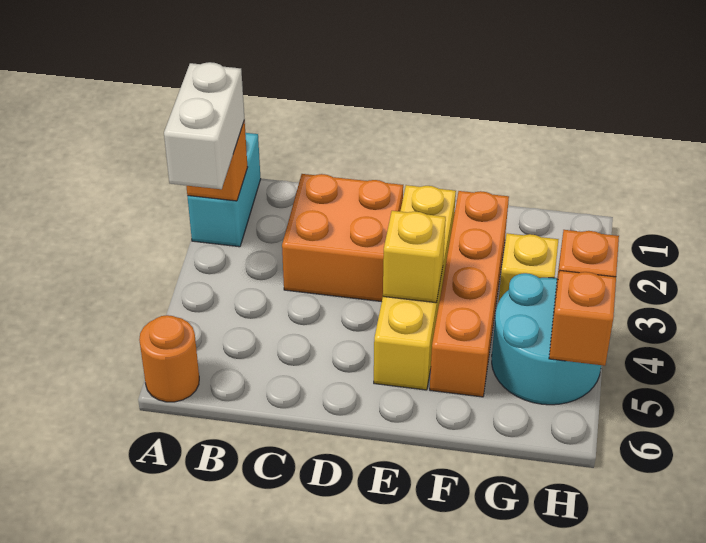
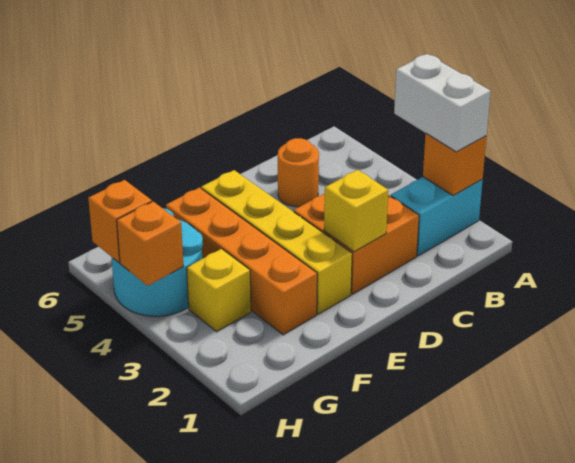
cyan brick A1:A2 level 1 -> cyan brick A2:B2 level 1
orange round brick A6 level 1 -> orange round brick C5 level 1
yellow brick E4 level 2 -> yellow brick D2 level 2

